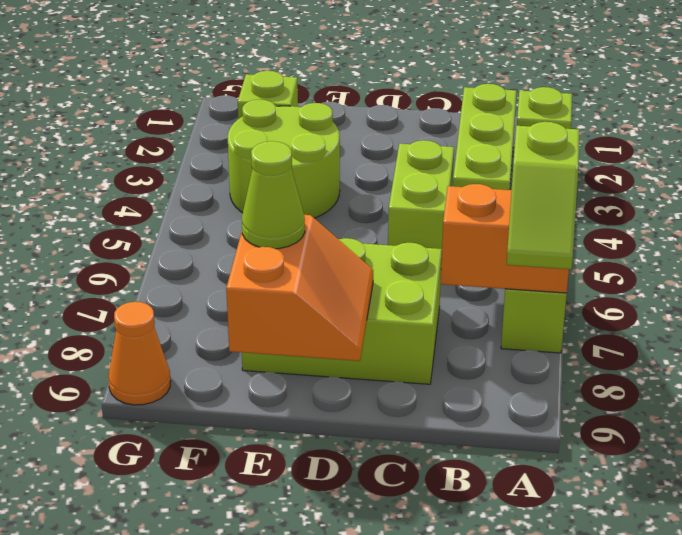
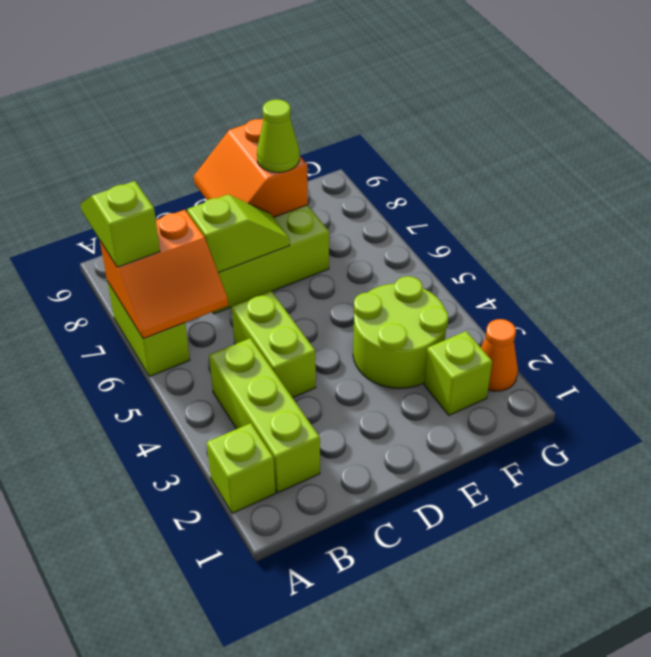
none -> lime slope C7:D7 level 2 top C
orange cone G9 level 1 -> orange cone G2 level 1

